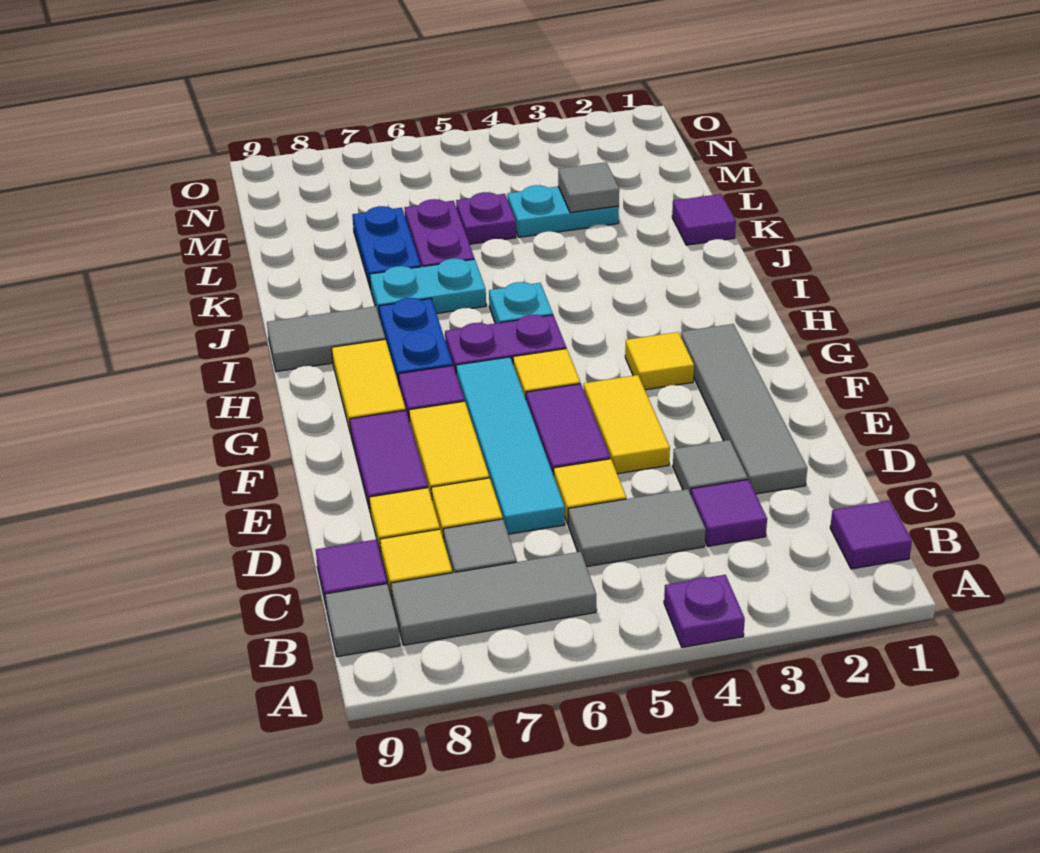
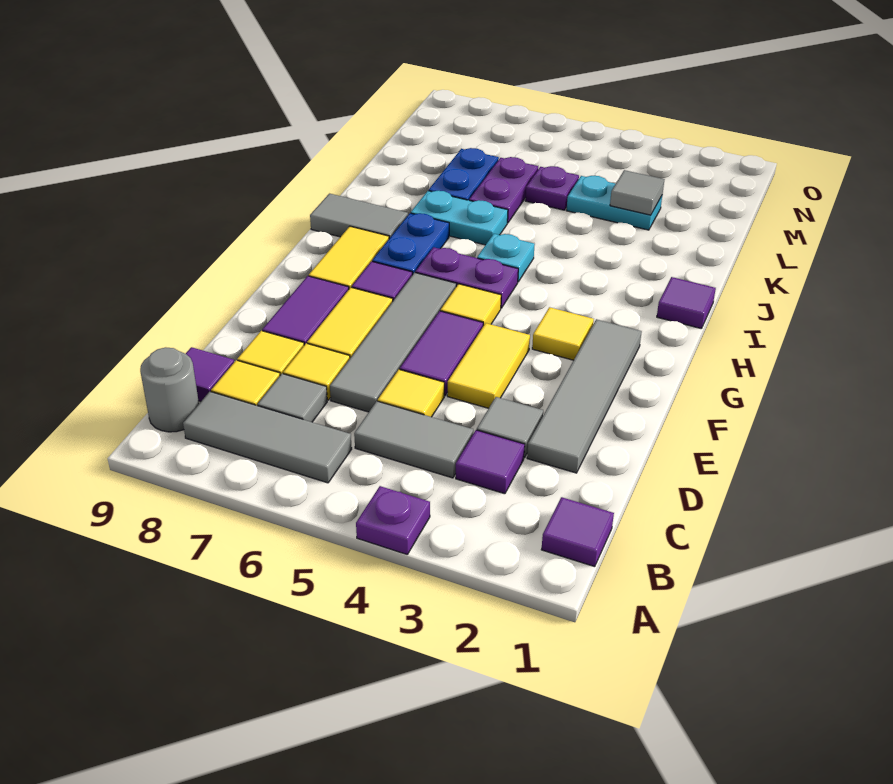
grey tile B9 level 1 -> grey round brick B9 level 1
cyan tile D6:G6 level 1 -> grey tile D6:G6 level 1
purple tile K1 level 1 -> purple tile I1 level 1

